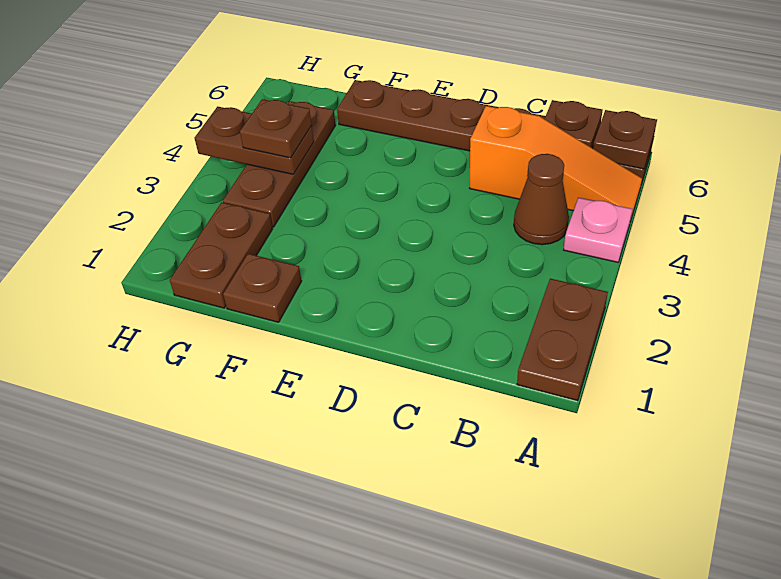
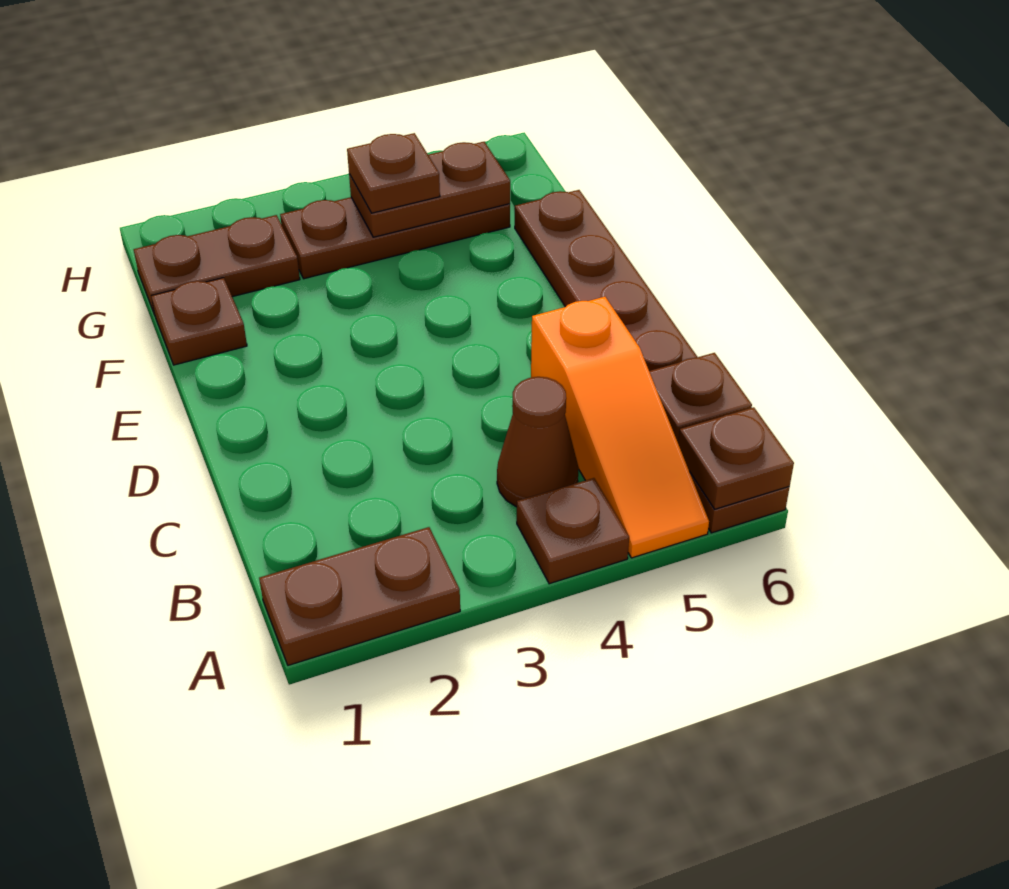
pink plate A4 level 1 -> brown plate A4 level 1
brown plate G4:H4 level 2 -> brown plate G4:G5 level 2

